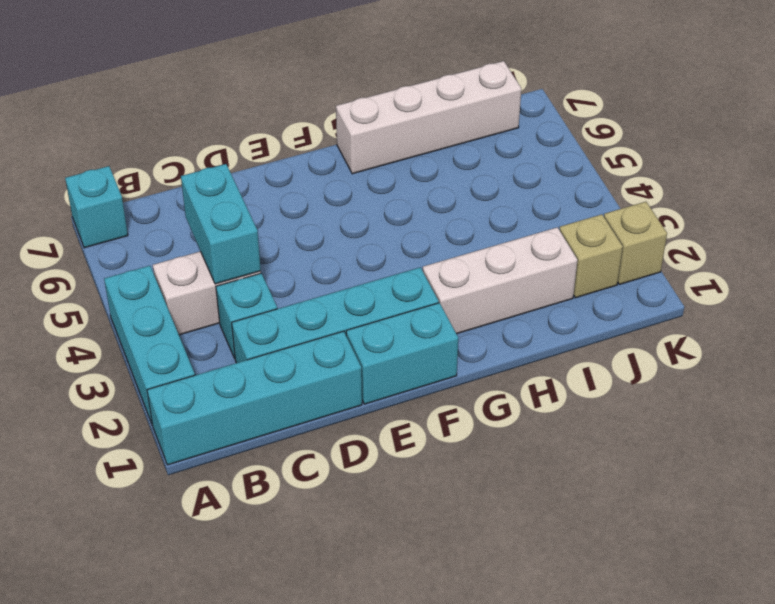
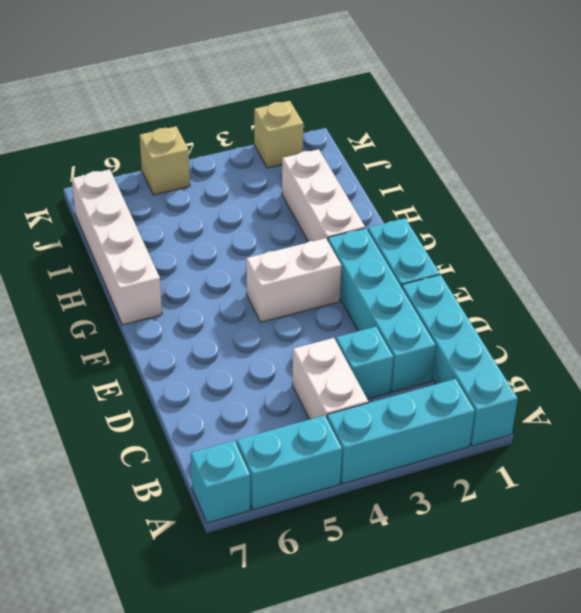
cyan brick C4:C5 level 2 -> cyan brick A5:A6 level 1
none -> white brick F3:F4 level 1
tan brick J2 level 1 -> tan brick K5 level 1

